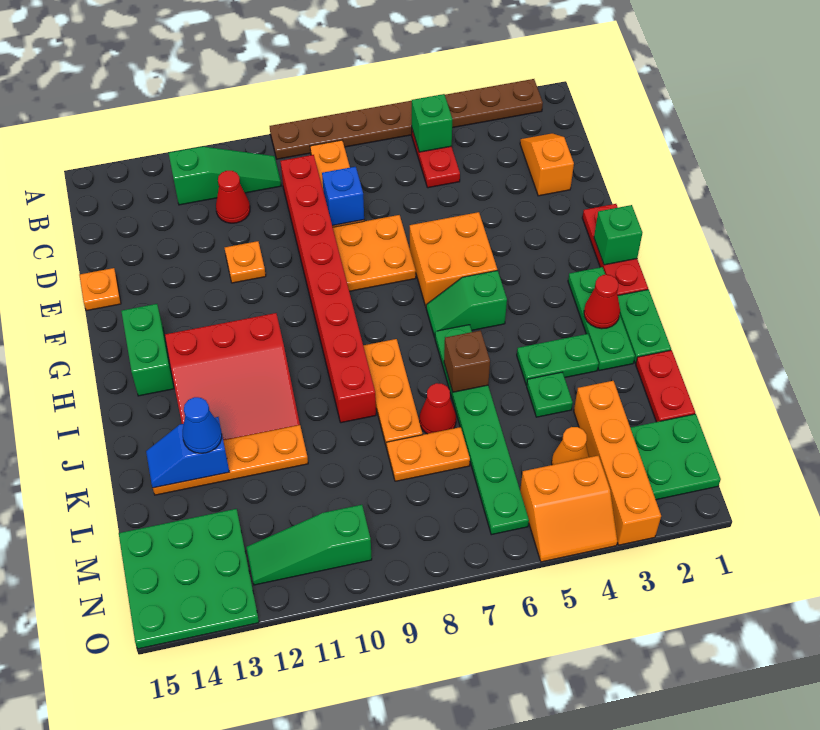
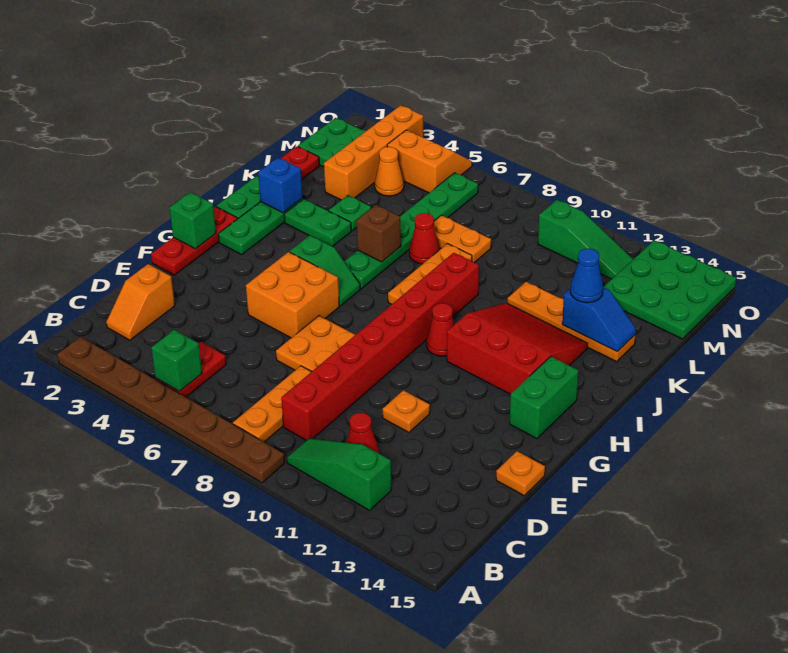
blue brick D8 level 2 -> blue brick J2 level 2
red cone I2 level 2 -> red cone H10 level 1

